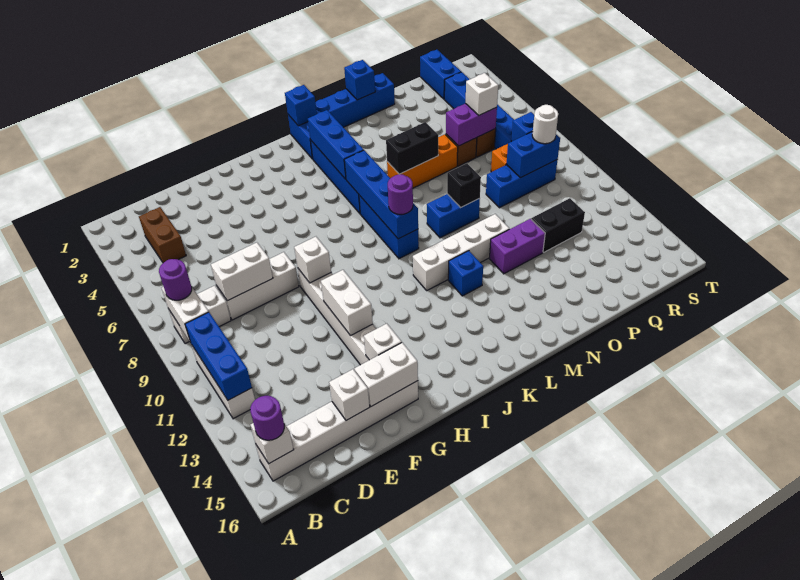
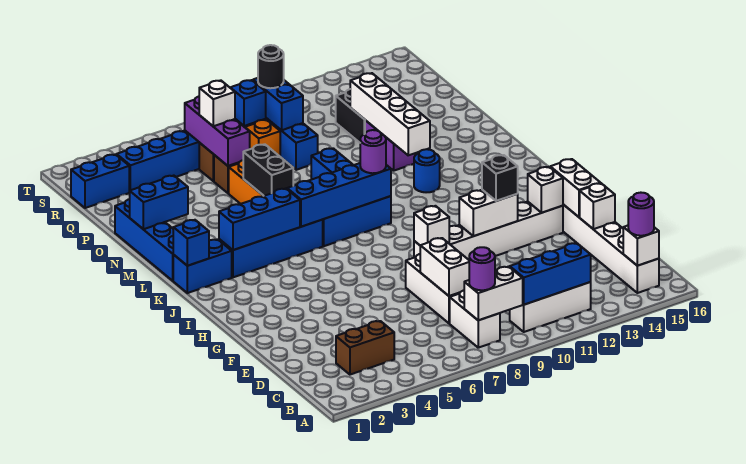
white brick K11:N11 level 1 -> white brick M12:P12 level 2
blue brick L12 level 1 -> blue round brick L12 level 1
blue brick N1 level 2 -> blue brick N1:N2 level 2
black brick N9 level 2 -> black brick G12 level 3
purple brick P6:Q6 level 2 -> purple brick P6:R6 level 2
white round brick R9 level 3 -> black round brick R9 level 3

